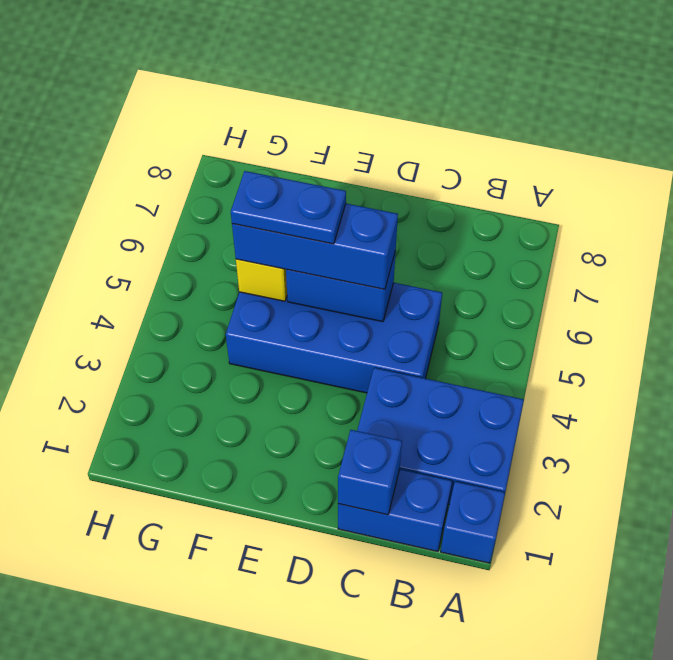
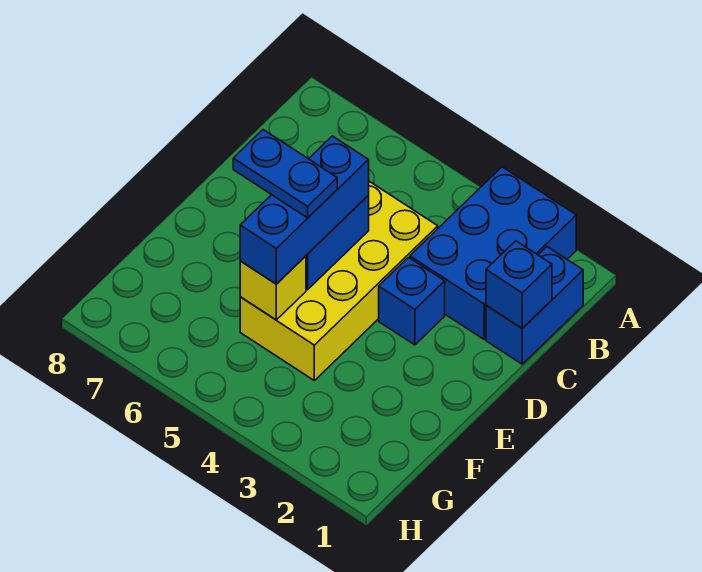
blue brick A1 level 1 -> blue brick D3 level 1
blue brick C4:F5 level 1 -> yellow brick C4:F5 level 1
blue plate E5:F5 level 4 -> blue plate E5:E6 level 4

